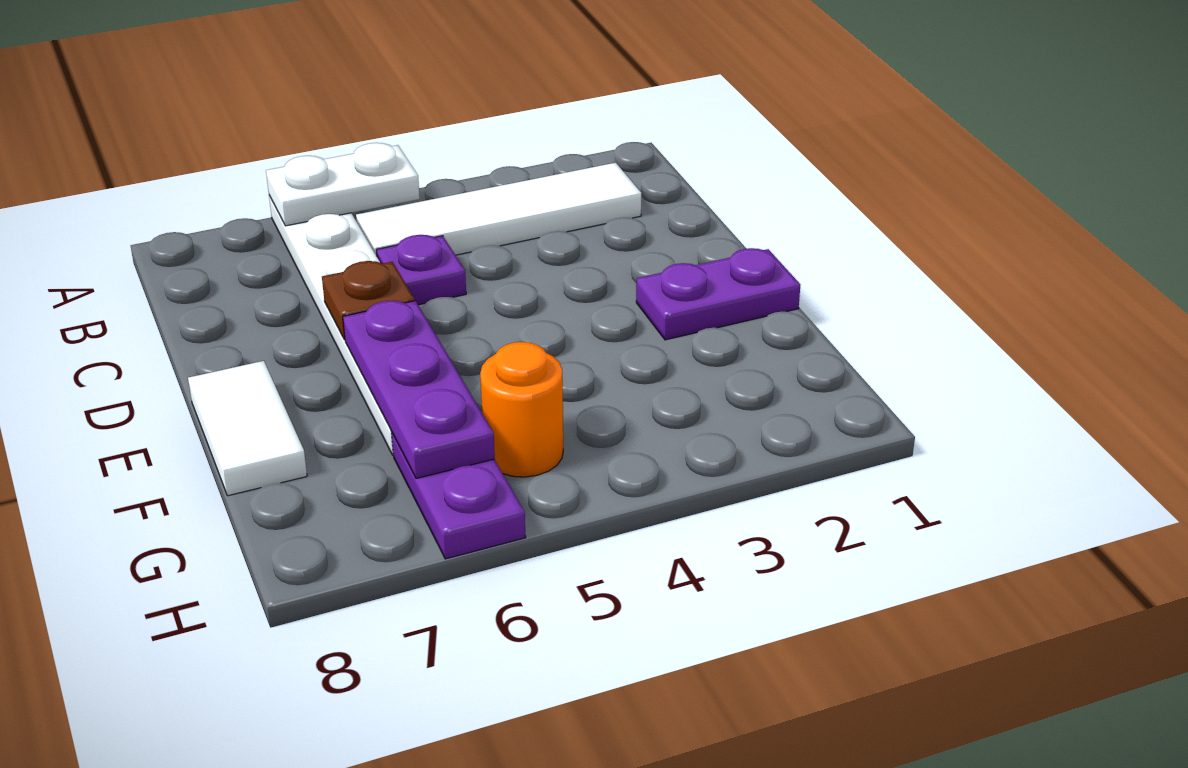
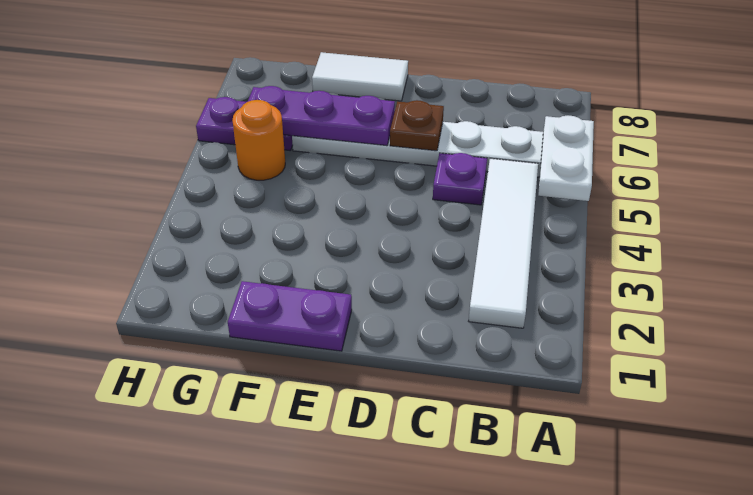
purple plate E1:E2 level 1 -> purple plate E1:F1 level 1

